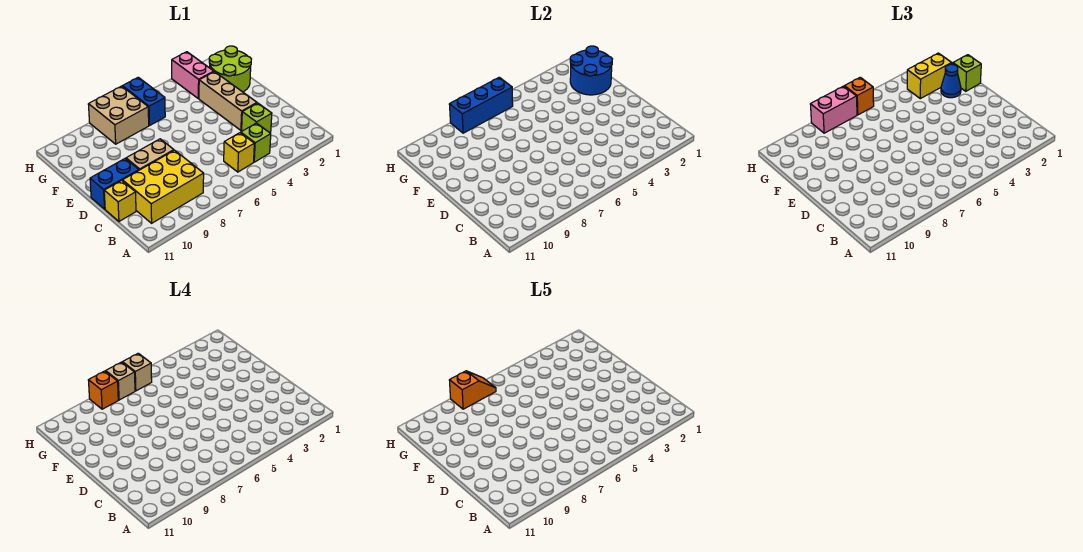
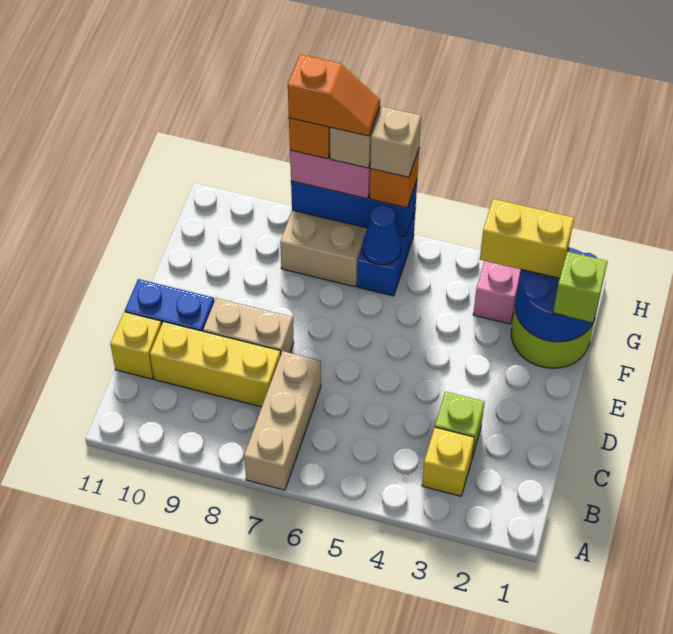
lime brick B4 level 1 -> none
yellow brick B5 level 1 -> yellow brick B3 level 1
yellow brick B8:C10 level 1 -> yellow brick C8:C10 level 1
tan brick D3:F3 level 1 -> tan brick A7:C7 level 1
blue cone F2 level 3 -> blue cone G6 level 2

